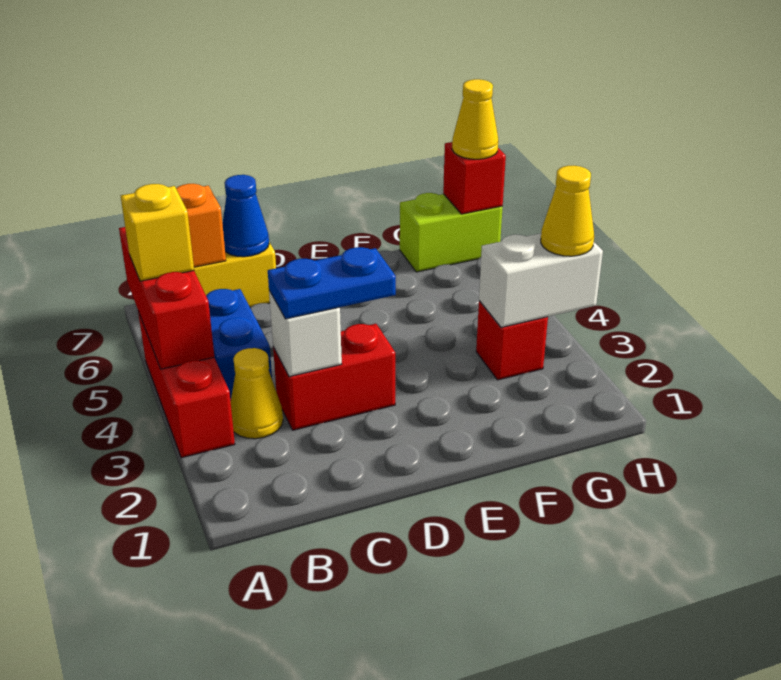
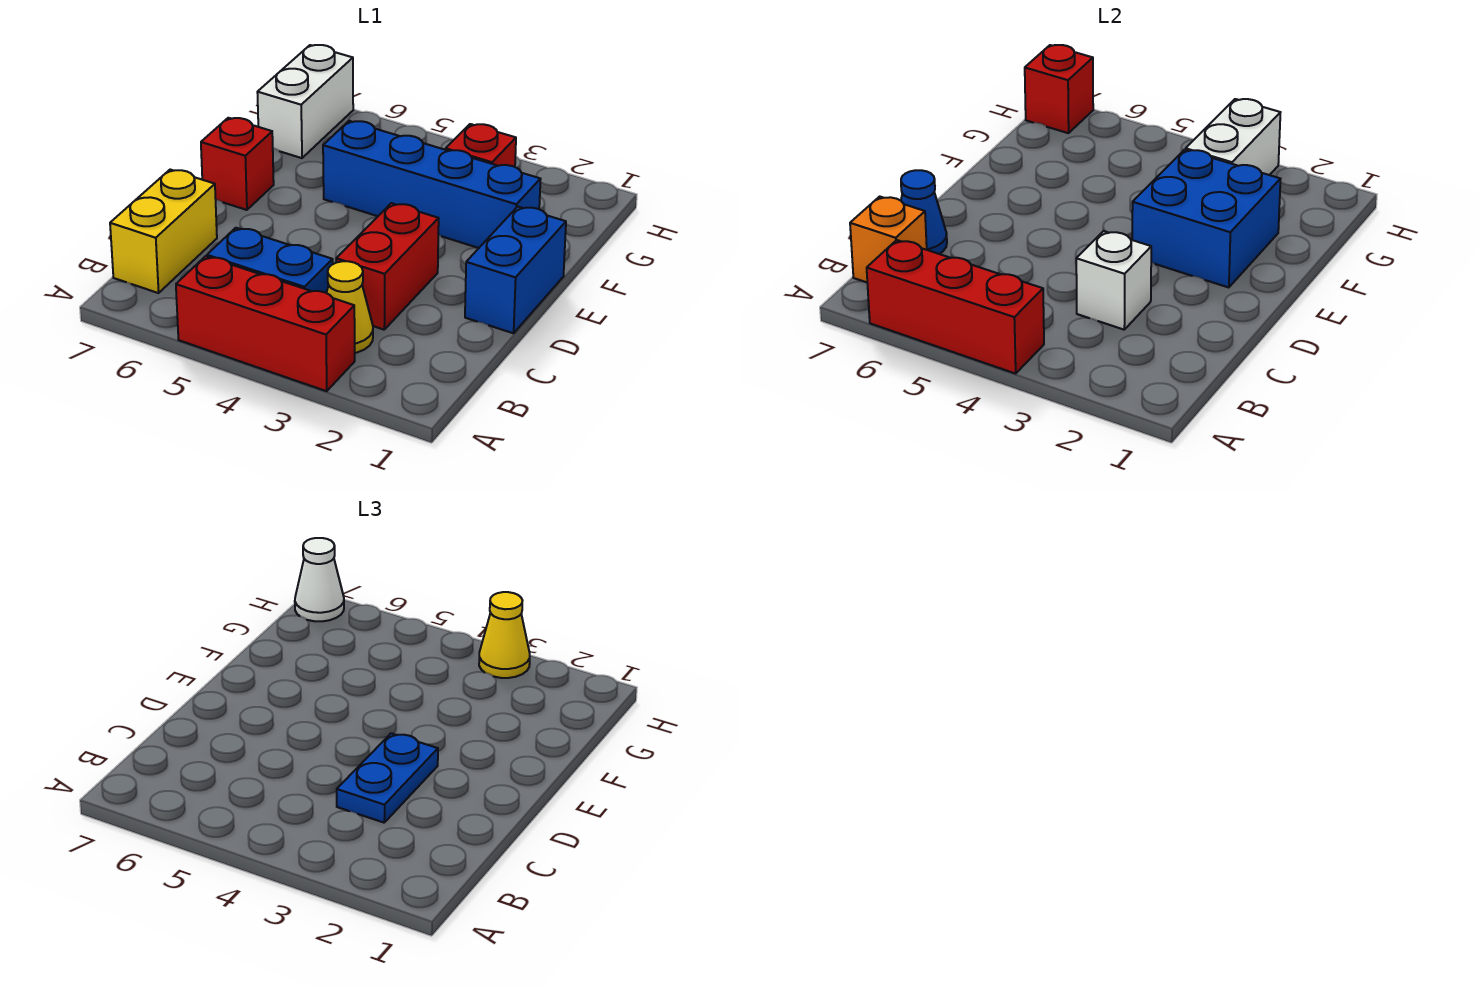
yellow brick A5 level 3 -> none
none -> blue brick D1:E1 level 1
none -> blue brick E2:F3 level 2
none -> red brick E7 level 1
none -> blue brick F2:F5 level 1
lime brick G7:H7 level 1 -> white brick G7:H7 level 1
yellow cone H7 level 3 -> white cone H7 level 3

